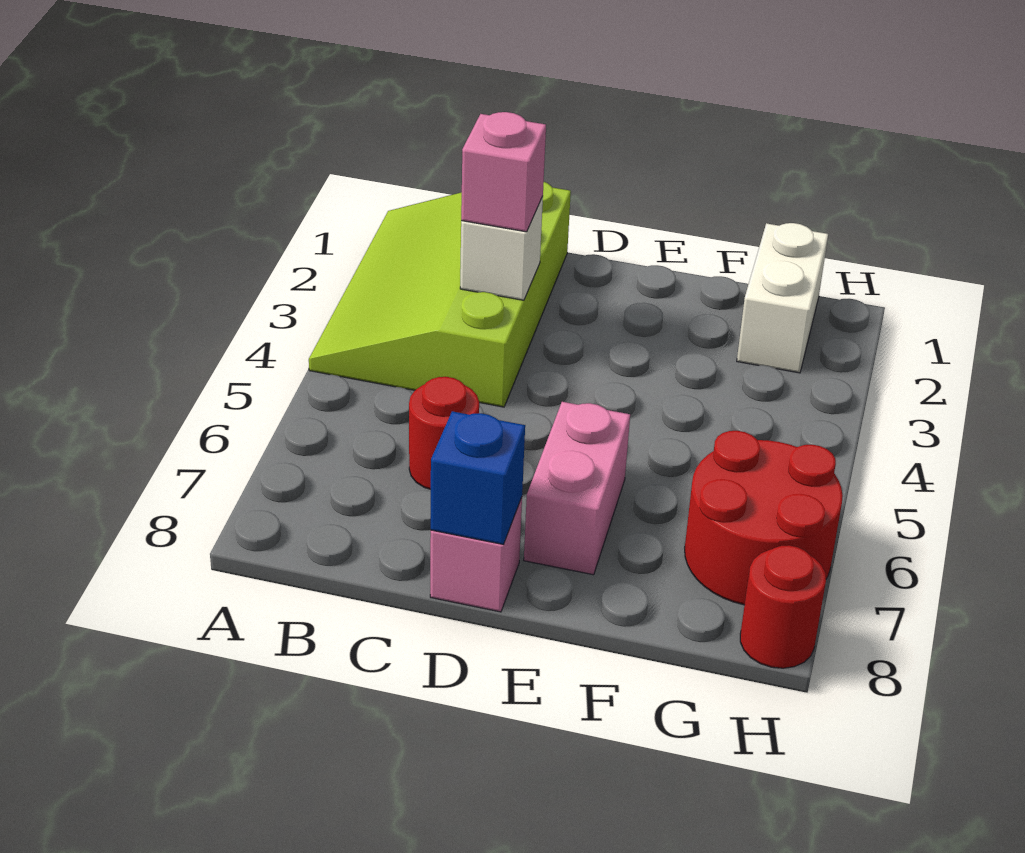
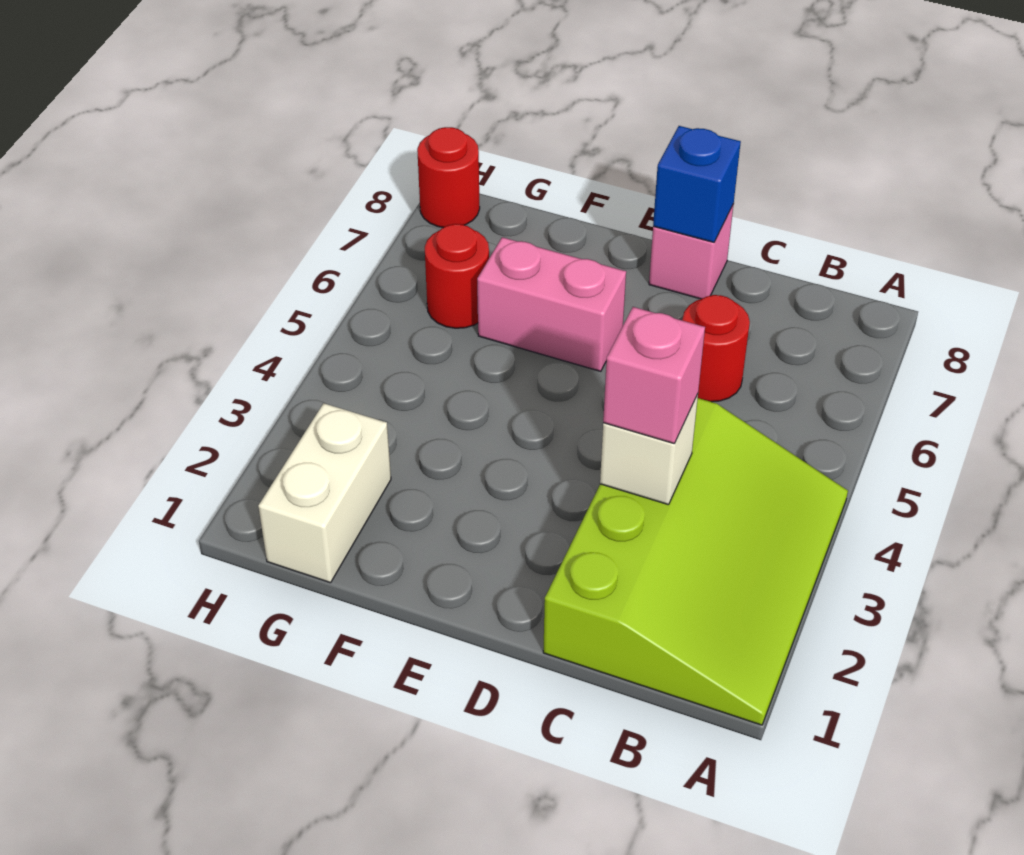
pink brick E6:E7 level 1 -> pink brick E6:F6 level 1
red round brick G6:H7 level 1 -> red round brick G6 level 1

